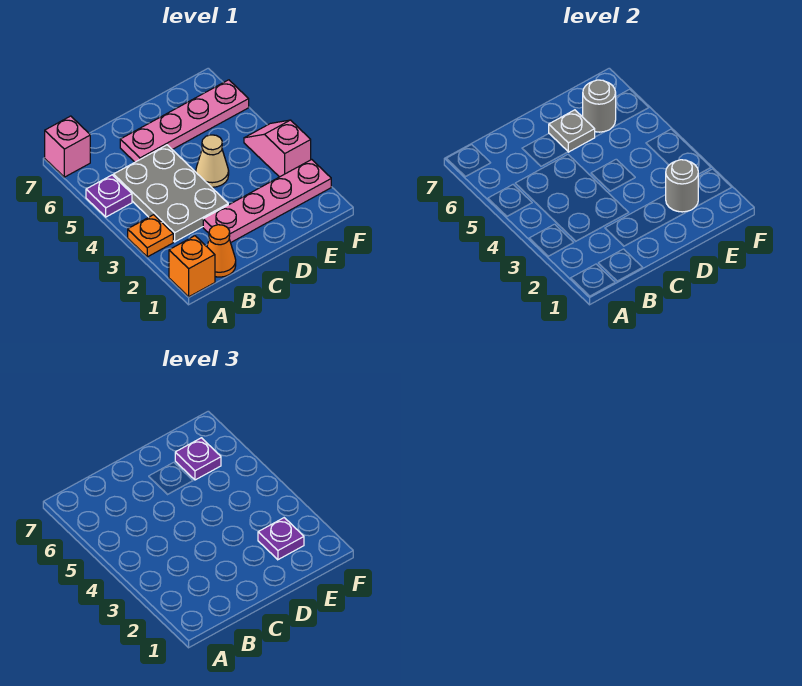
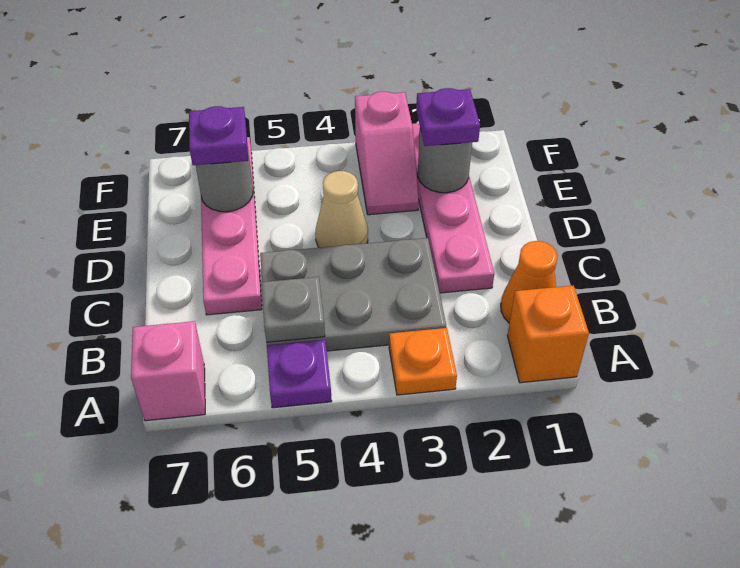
grey plate D6 level 2 -> grey plate B5 level 2
pink slope F3:F4 level 1 top 3 -> pink slope E3:F3 level 1 top F

